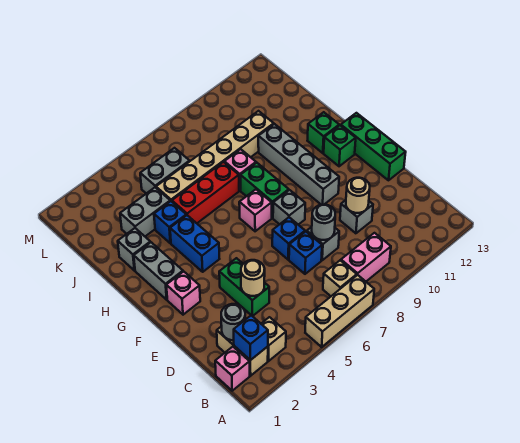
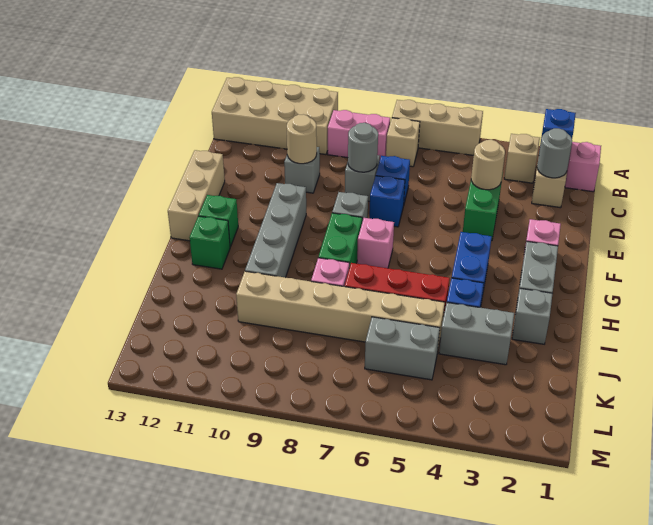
none -> tan brick A10:B13 level 1
green brick E13:G13 level 1 -> tan brick E13:G13 level 1

